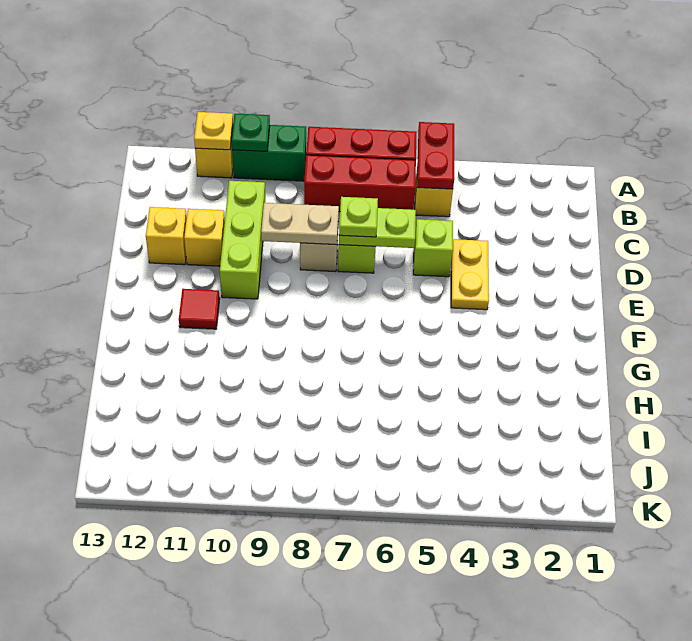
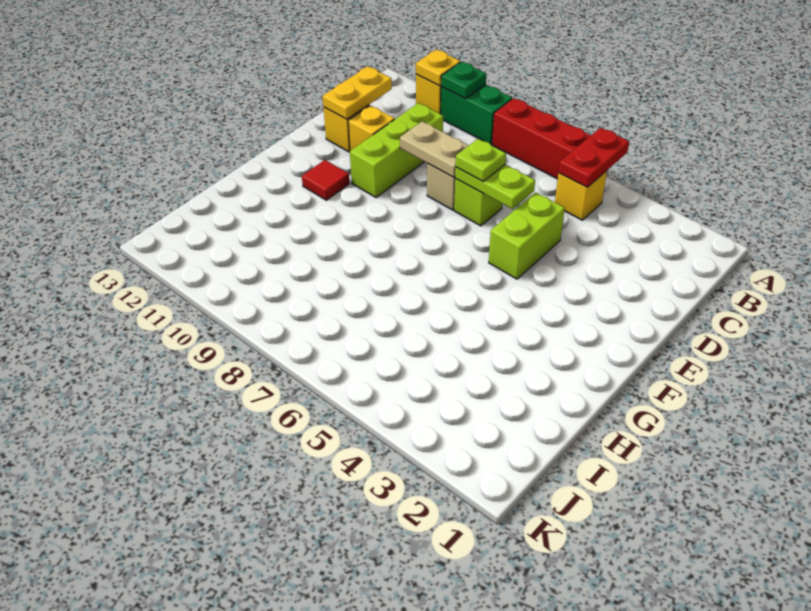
red brick B6:B8 level 1 -> none
yellow plate D4:E4 level 1 -> yellow plate C12:D12 level 2
lime brick D5 level 1 -> lime brick D5:E5 level 1

